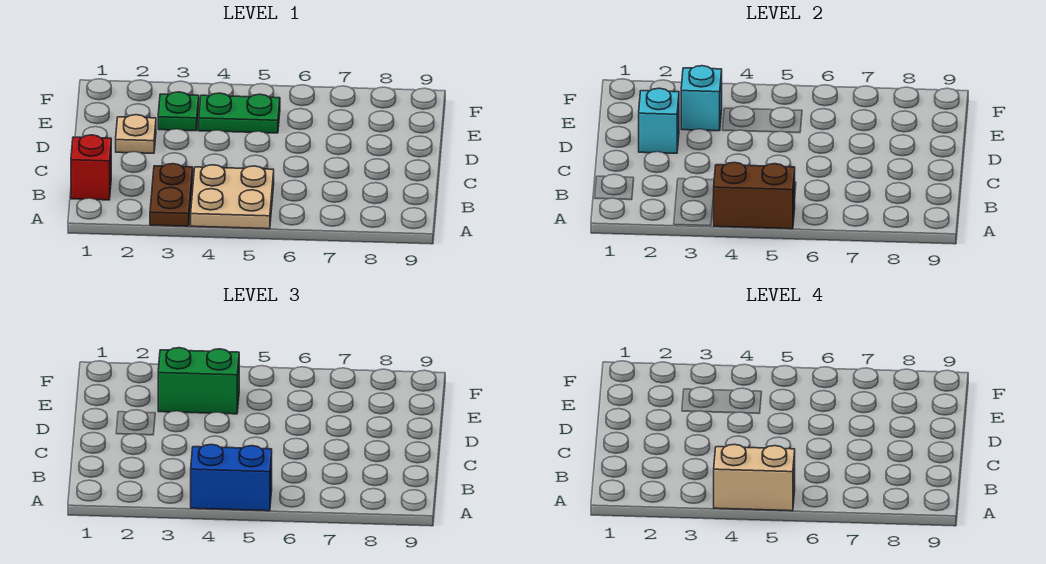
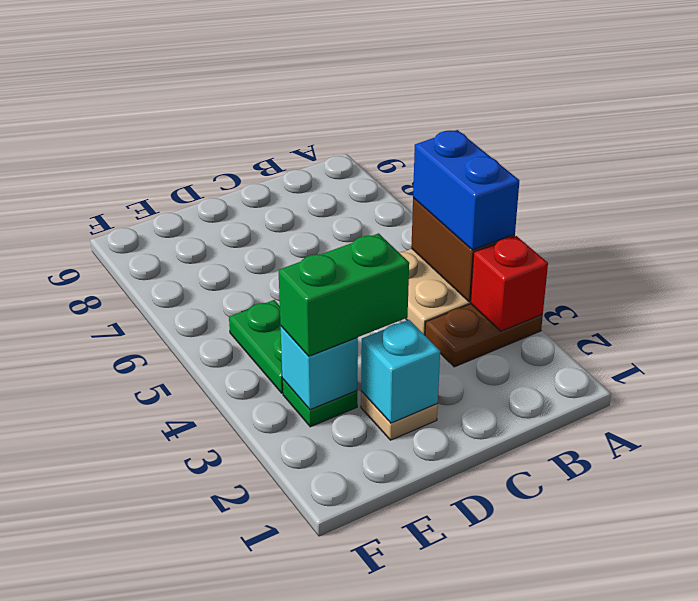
tan brick A4:A5 level 4 -> none
red brick B1 level 1 -> red brick A3 level 2
green brick E3:E4 level 3 -> green brick D3:E3 level 3

